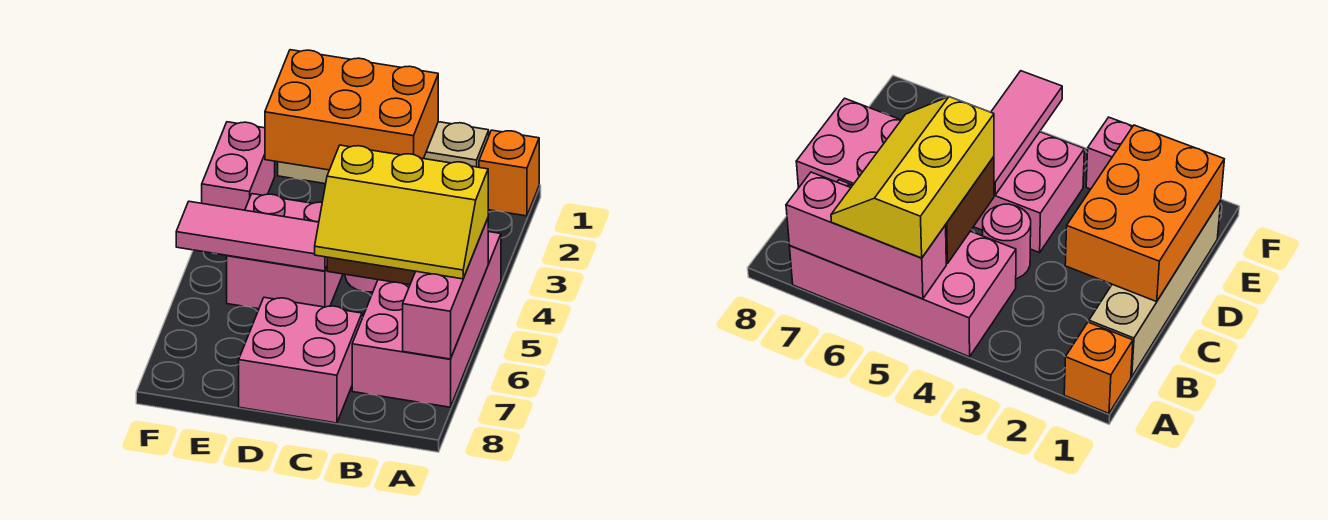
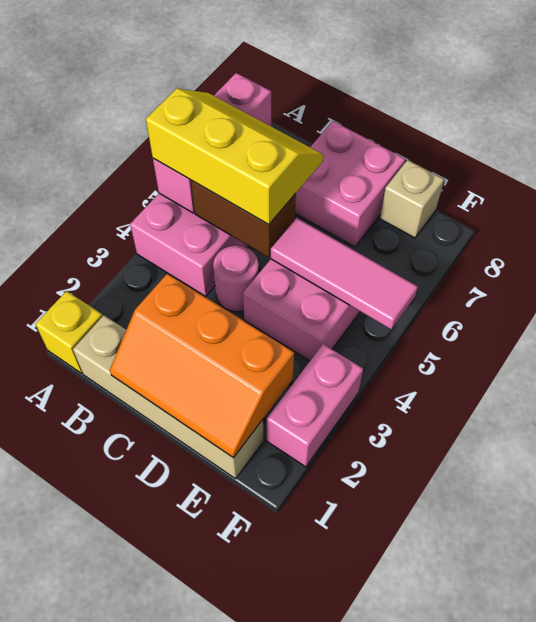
orange brick A1 level 1 -> yellow brick A1 level 1
orange brick C1:E2 level 2 -> orange slope C1:E2 level 2 top 2
none -> tan brick E8 level 1

